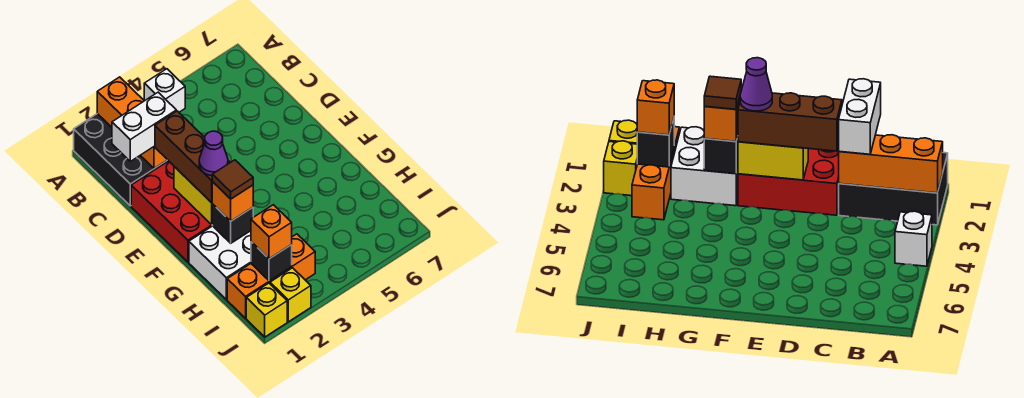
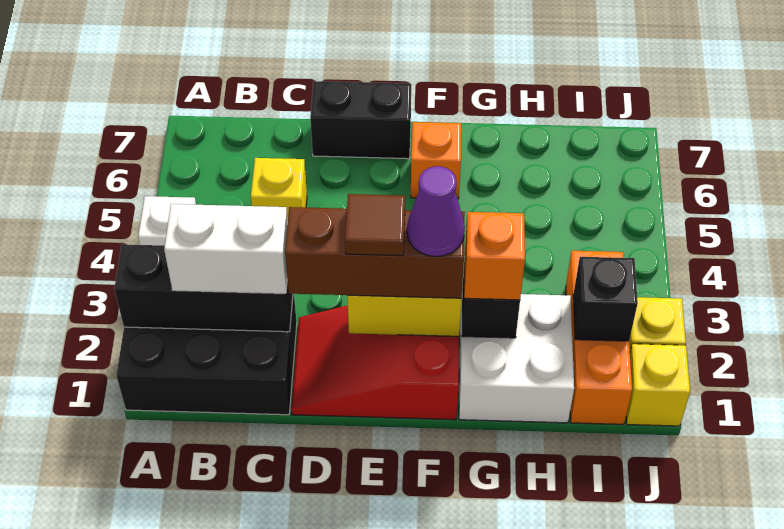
orange brick A2:C2 level 2 -> black brick A2:C2 level 2
white brick C1:C2 level 3 -> white brick B2:C2 level 3
none -> yellow brick C5 level 1
red brick D1:F2 level 1 -> red slope D1:F2 level 1 top F
none -> black brick D7:E7 level 1
brown tile G2 level 4 -> brown tile E2 level 4
orange brick I2 level 3 -> orange brick F6 level 1

